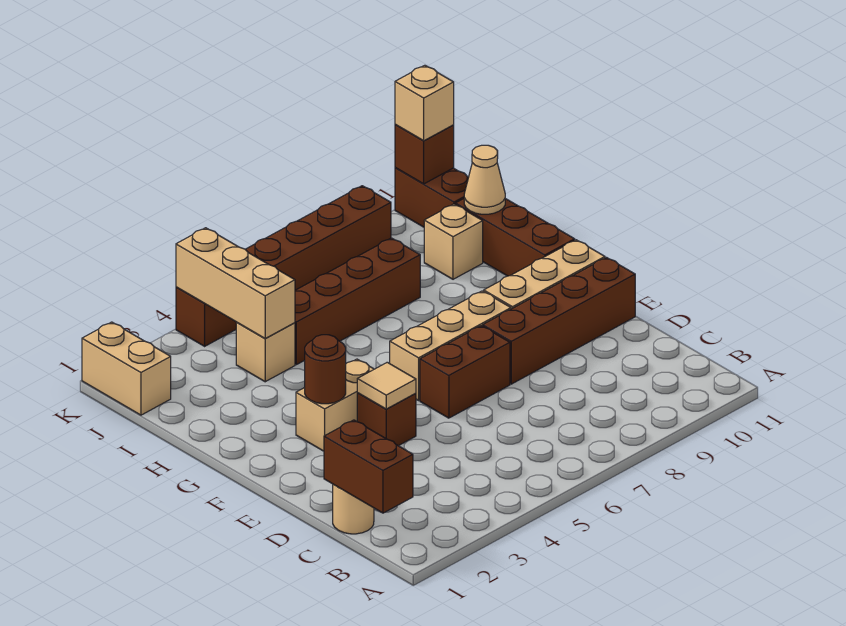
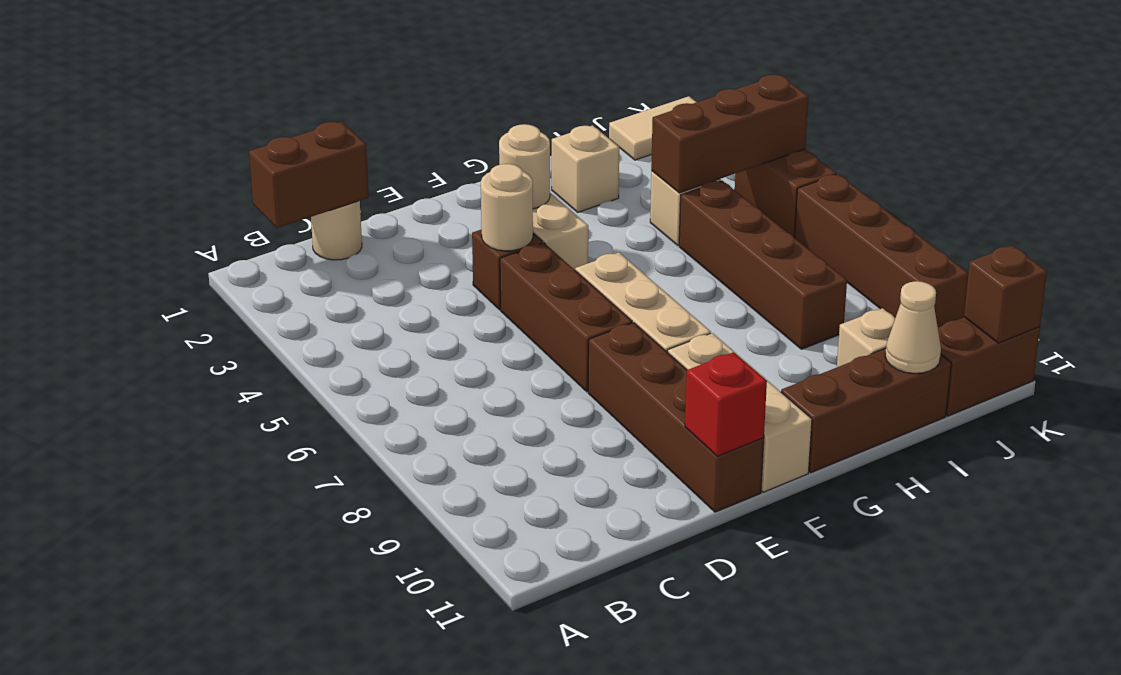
tan tile E4 level 2 -> tan round brick E4 level 2
brown brick E6:E7 level 1 -> brown brick E5:E7 level 1
none -> red brick E11 level 2
brown round brick F3 level 2 -> tan round brick F3 level 2
tan brick I4:K4 level 2 -> brown brick I4:K4 level 2
tan brick J1:K1 level 1 -> tan tile J1:K1 level 1
tan brick K11 level 3 -> tan brick H2 level 1

